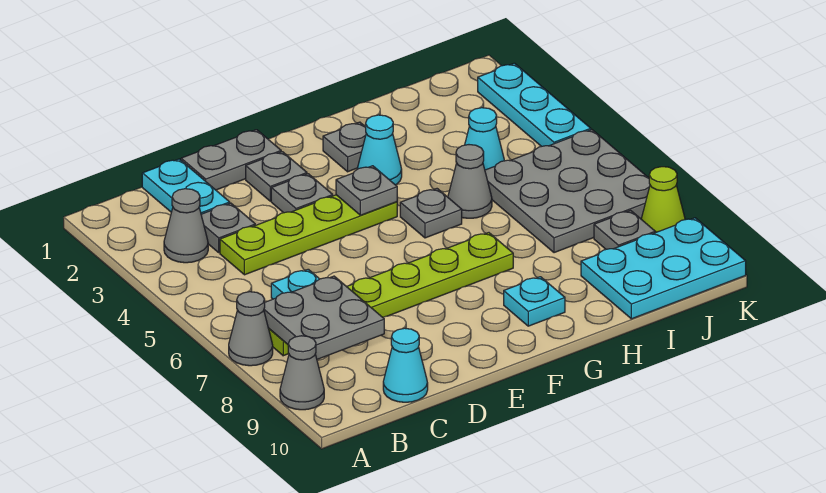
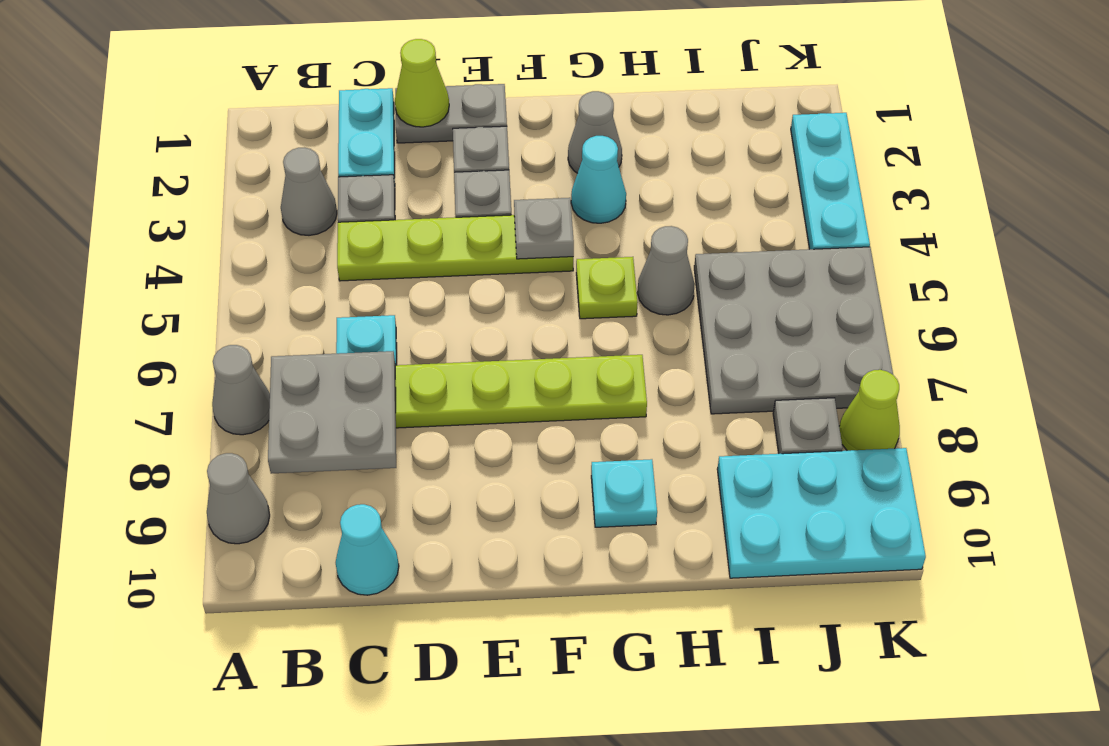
none -> lime cone D1 level 2
grey plate G2 level 1 -> grey cone G2 level 1
grey plate G5 level 1 -> lime plate G5 level 1
cyan cone I4 level 1 -> none

